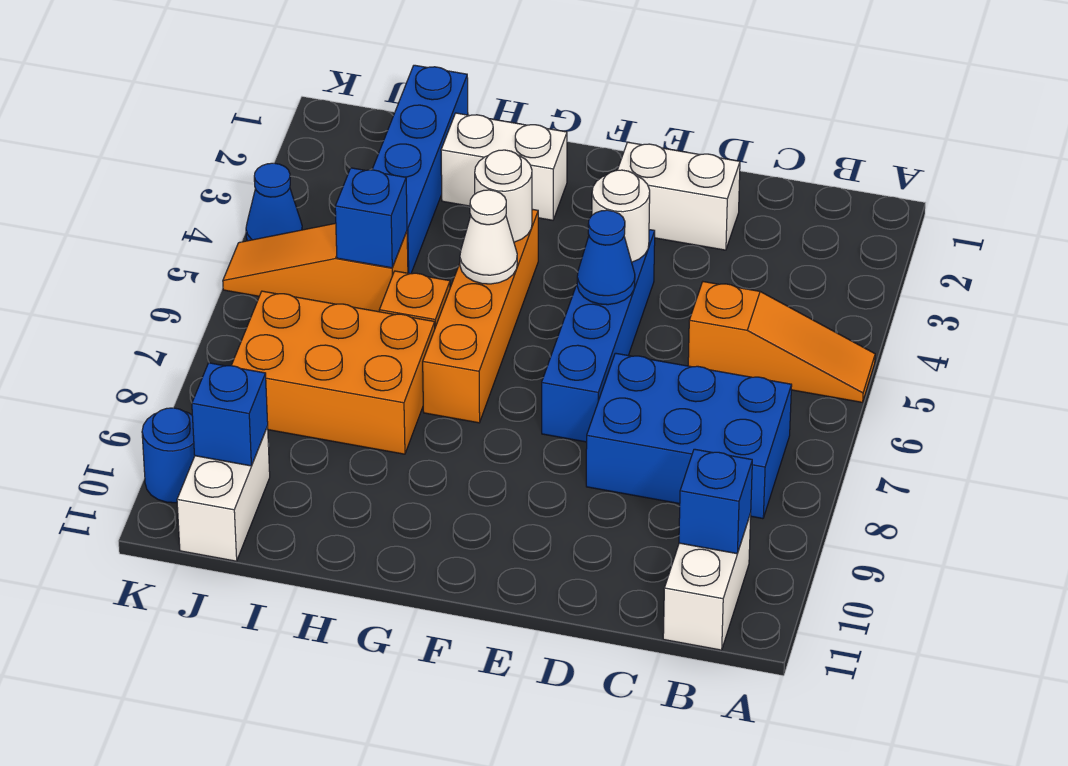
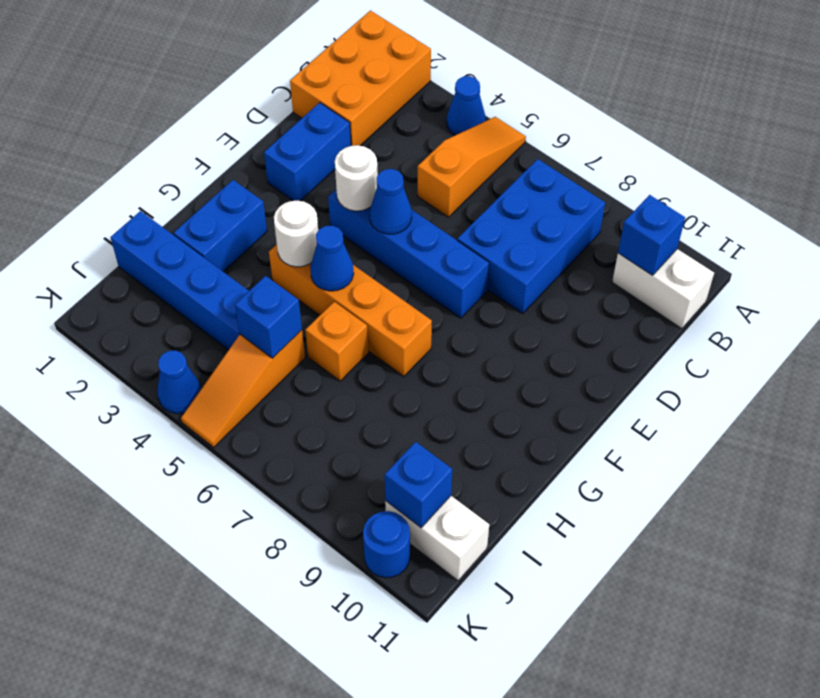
none -> blue cone A4 level 1
white brick D2:E2 level 1 -> blue brick D2:E2 level 1
white brick G2:H2 level 1 -> blue brick G2:H2 level 1
white cone G5 level 2 -> blue cone G5 level 2
orange brick H7:J8 level 1 -> orange brick A1:C2 level 1

